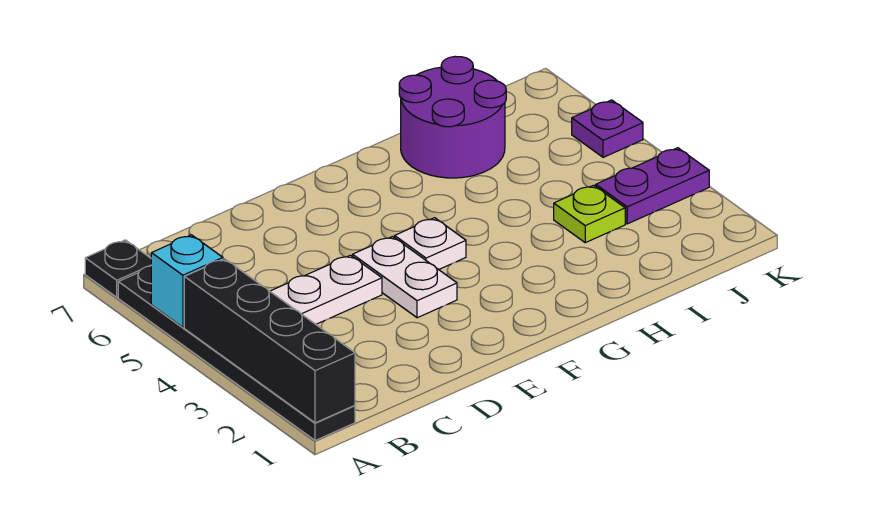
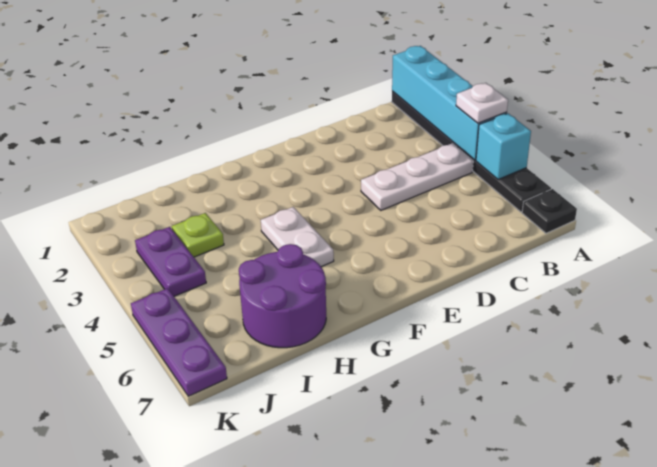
black brick A1:A4 level 2 -> cyan brick A1:A4 level 2
white plate E3:E4 level 1 -> white plate G4:G5 level 1
white plate F4 level 1 -> white plate A4 level 3
purple plate J3:K3 level 1 -> purple plate J3:J4 level 1
purple plate K5 level 1 -> purple plate K5:K7 level 1

